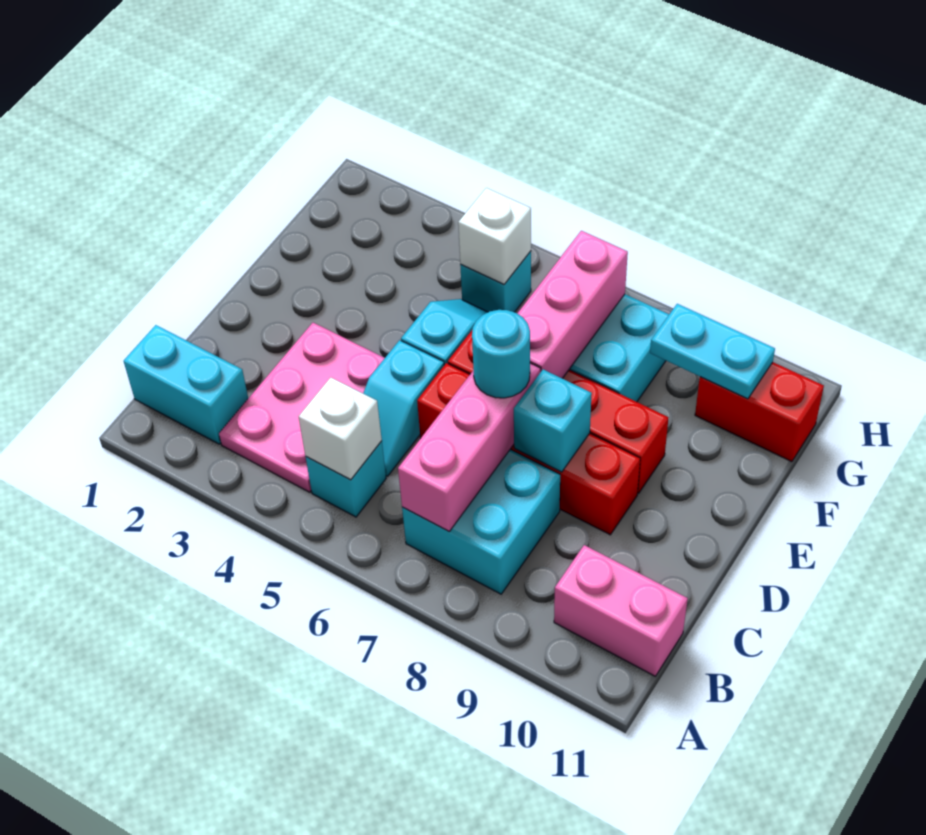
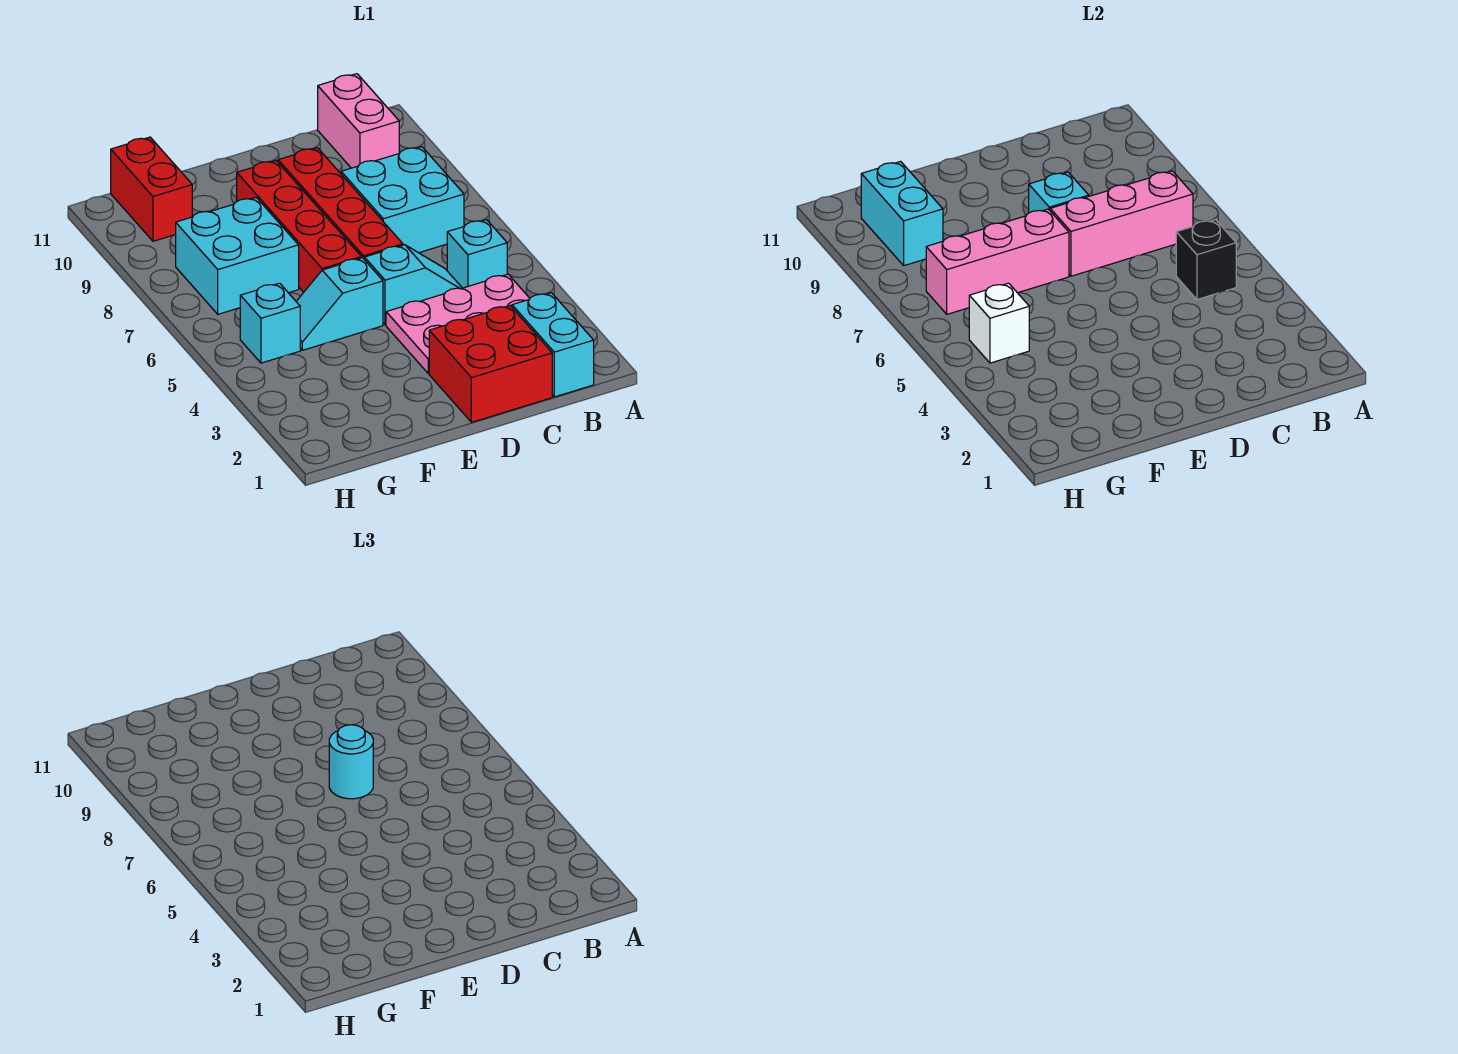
white brick B5 level 2 -> black brick B5 level 2
none -> red brick C1:D2 level 1
cyan plate G9:G10 level 2 -> cyan brick G9:G10 level 2

